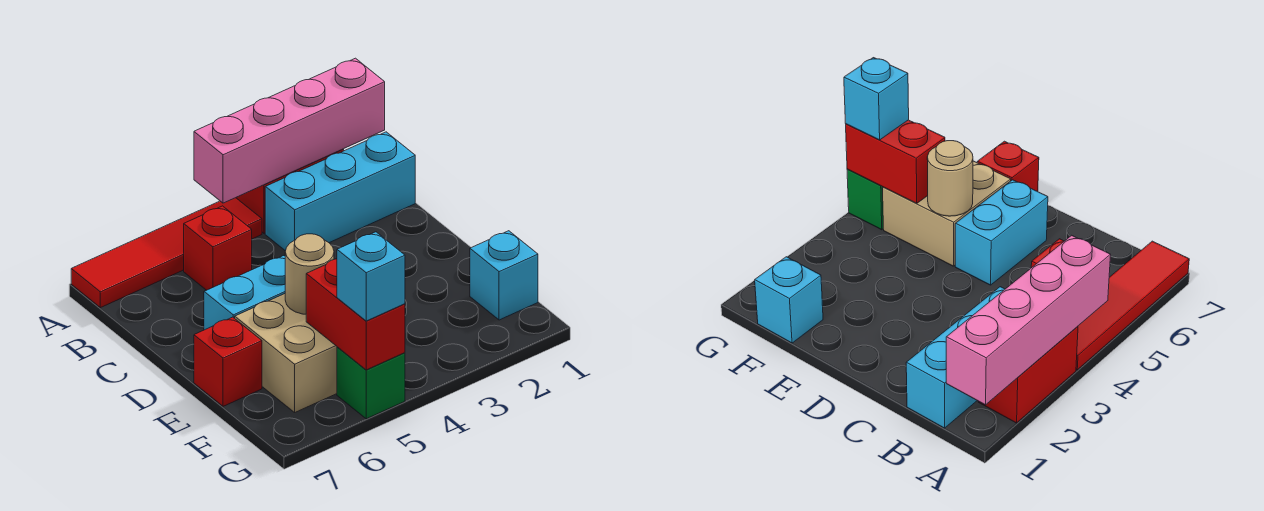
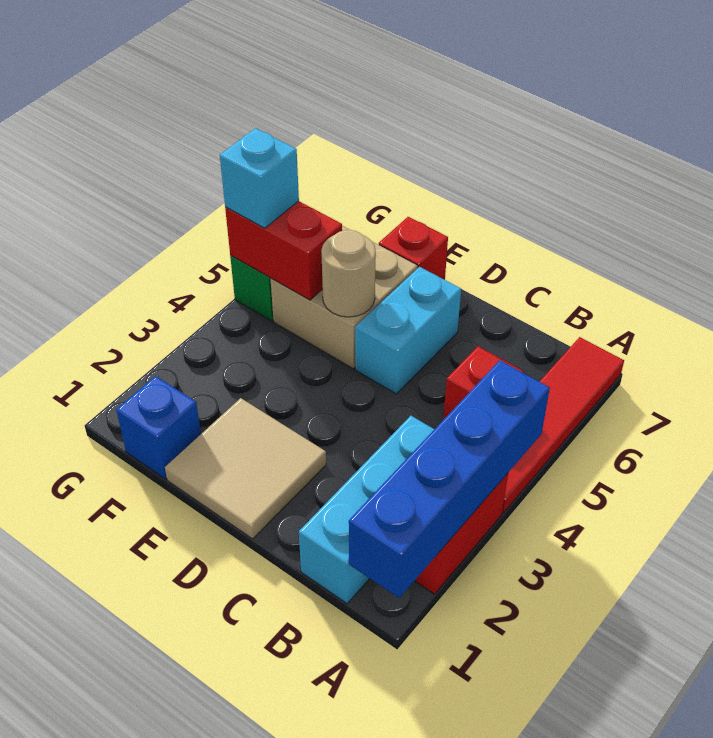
pink brick A1:A4 level 2 -> blue brick A1:A4 level 2
none -> tan tile D1:E2 level 1
cyan brick F1 level 1 -> blue brick F1 level 1

